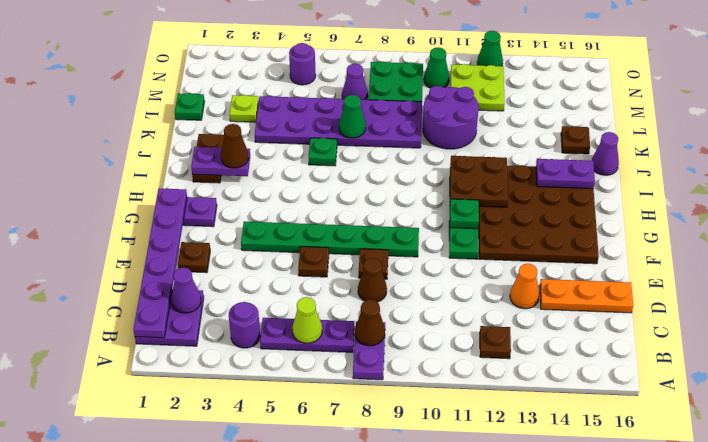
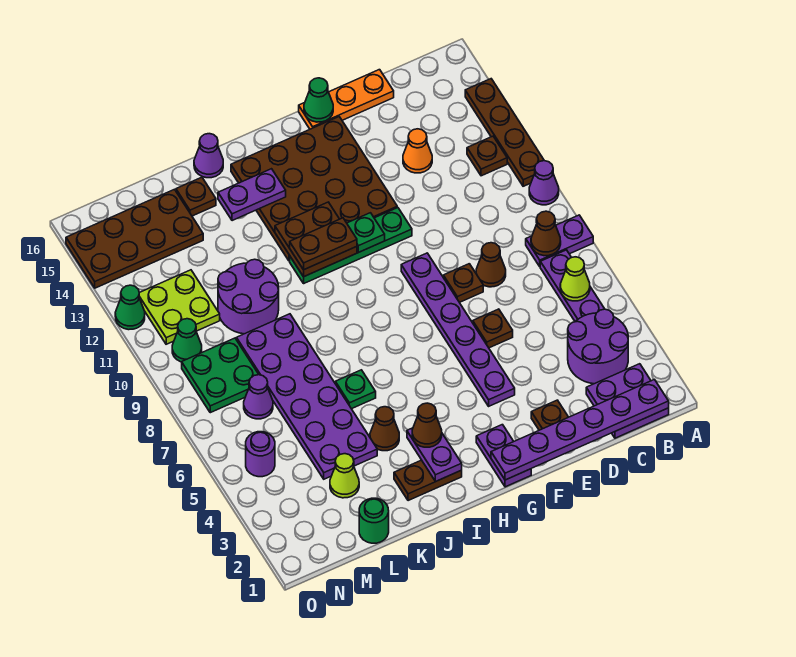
none -> brown plate A11:A14 level 1
purple round brick B4 level 1 -> purple round brick B3:C4 level 1
purple cone C2 level 2 -> purple cone A10 level 1
orange plate D14:D16 level 1 -> orange plate D16:F16 level 1
green plate F4:F9 level 1 -> purple plate F4:F9 level 1
none -> brown plate H11:I11 level 3
purple plate I14:I15 level 2 -> purple plate I14:J14 level 2
none -> brown cone J4 level 1
green cone K7 level 2 -> green cone F16 level 2
green plate L1 level 1 -> green round brick L1 level 1
lime plate L3 level 1 -> lime cone L3 level 1
none -> brown plate L14:O15 level 1

